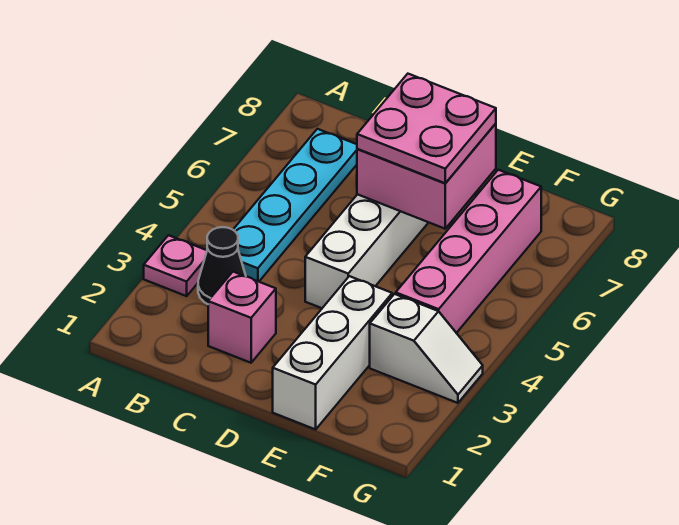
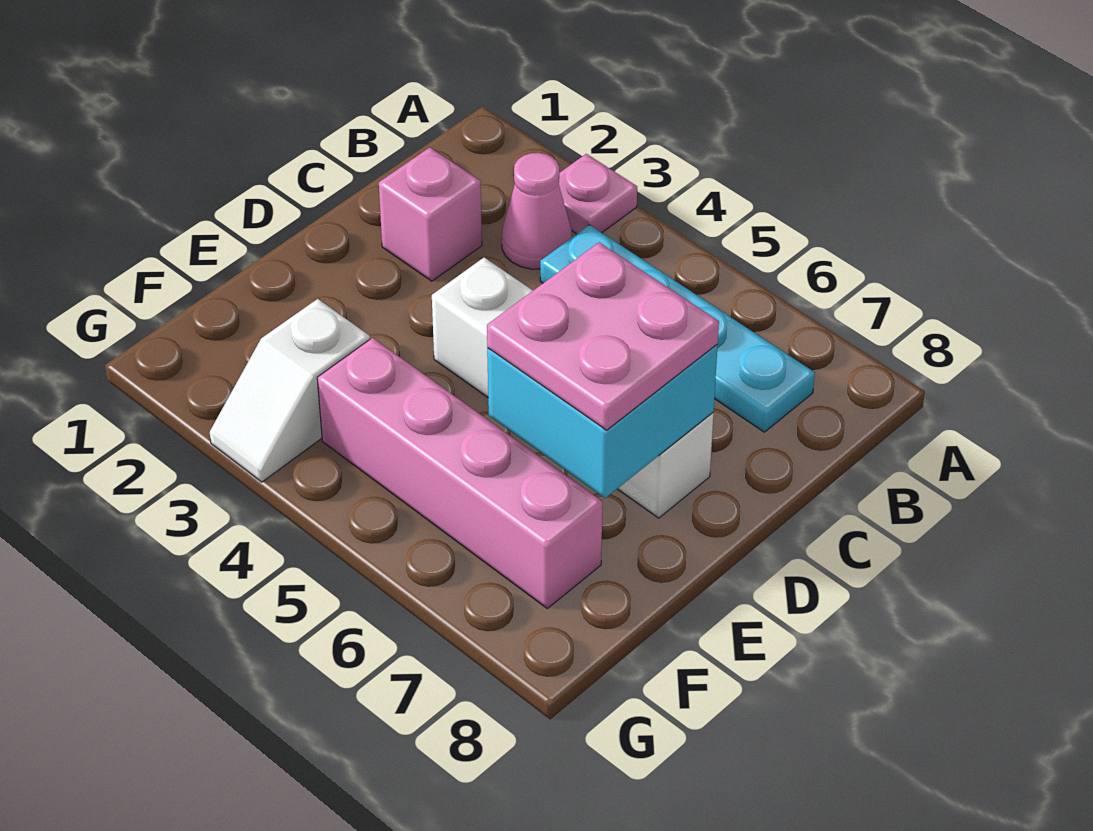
black cone B3 level 1 -> pink cone B3 level 1
pink brick D6:E7 level 2 -> cyan brick D6:E7 level 2
white brick E1:E3 level 1 -> none

